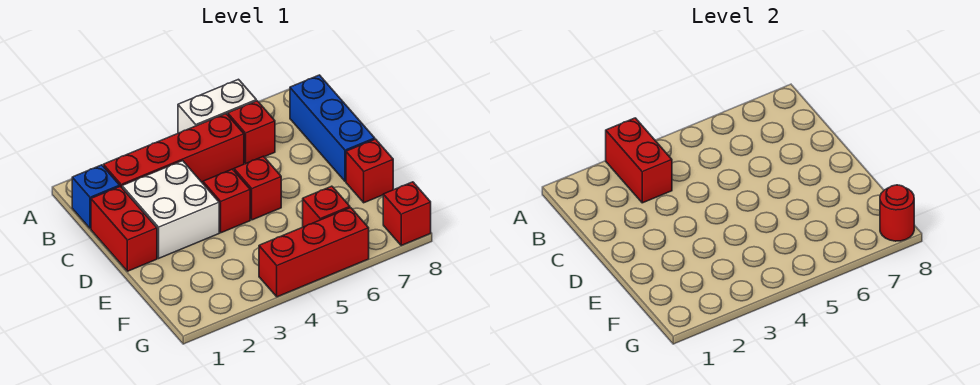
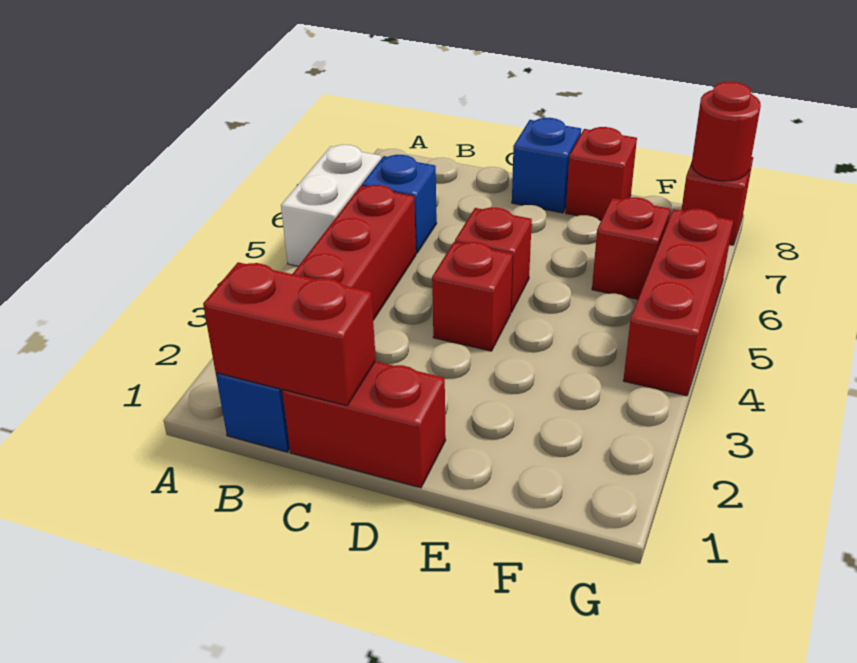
red brick A3:B3 level 2 -> red brick B1:C1 level 2
red brick B6 level 1 -> blue brick B6 level 1
blue brick B8:D8 level 1 -> blue brick D8 level 1
white brick C2:D3 level 1 -> none

